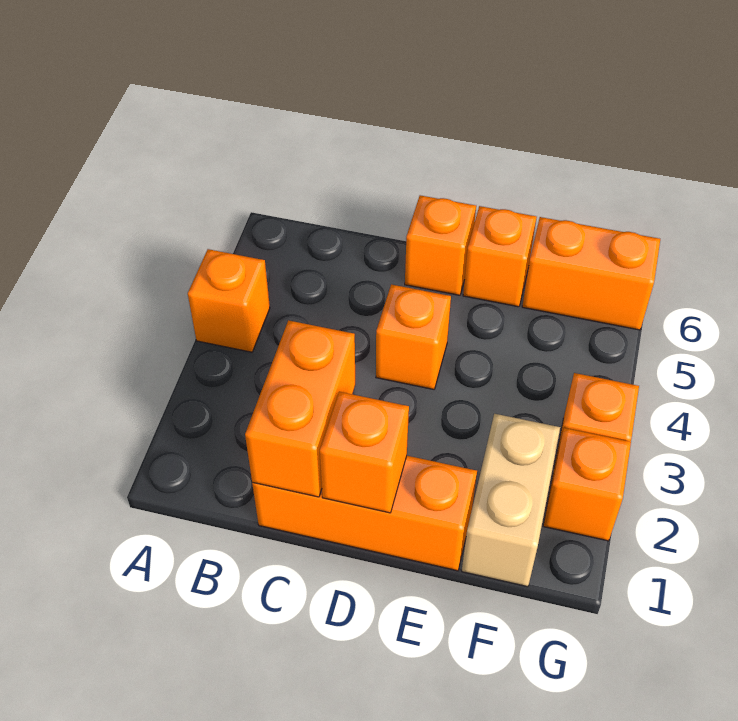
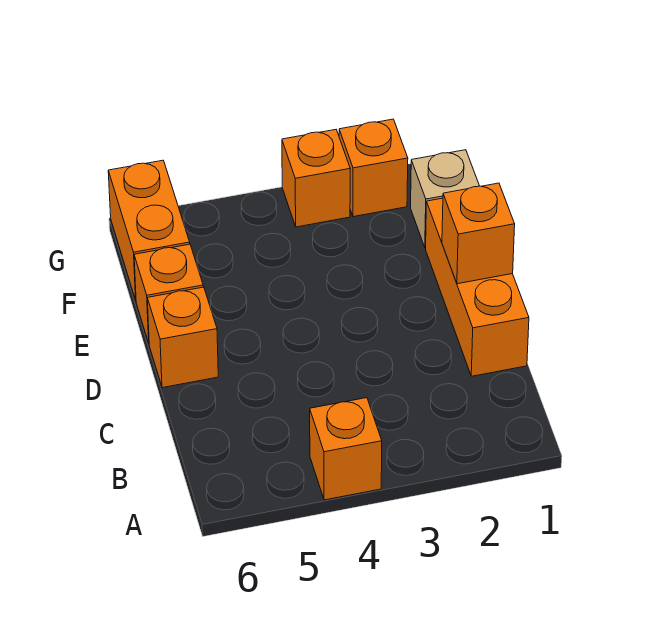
orange brick C1:C2 level 2 -> none
orange brick D4 level 1 -> none
tan brick F1:F2 level 1 -> tan brick F1 level 1

